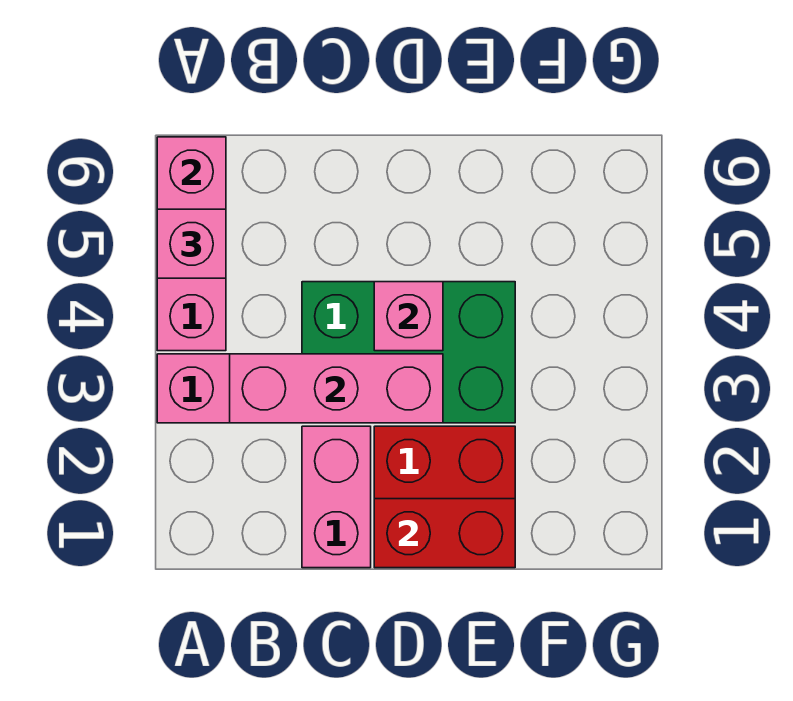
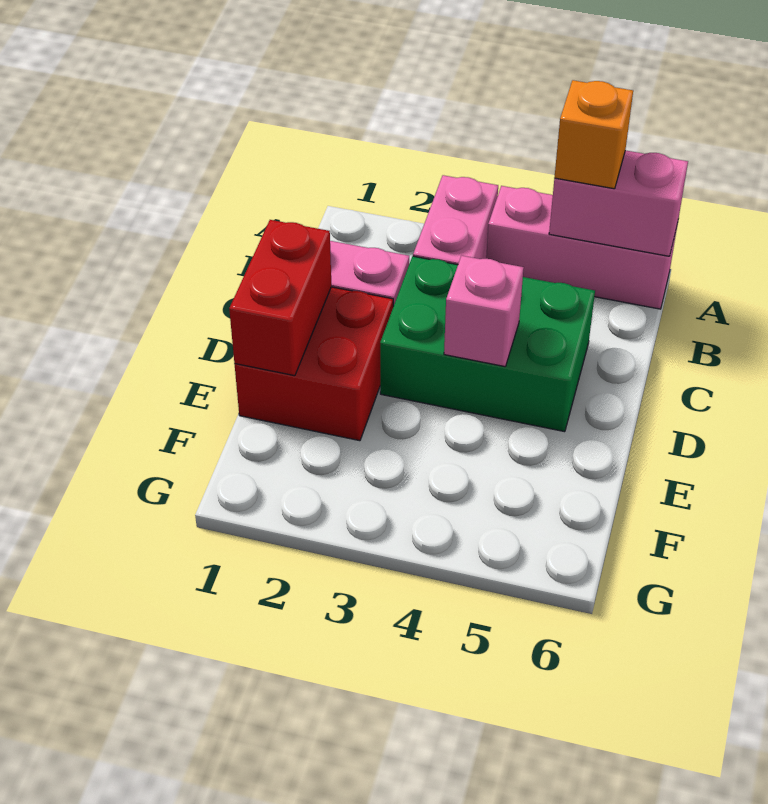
pink brick A5 level 3 -> orange brick A5 level 3
pink brick B3:D3 level 2 -> none
green brick C3:E4 level 1 -> green brick C3:D5 level 1

